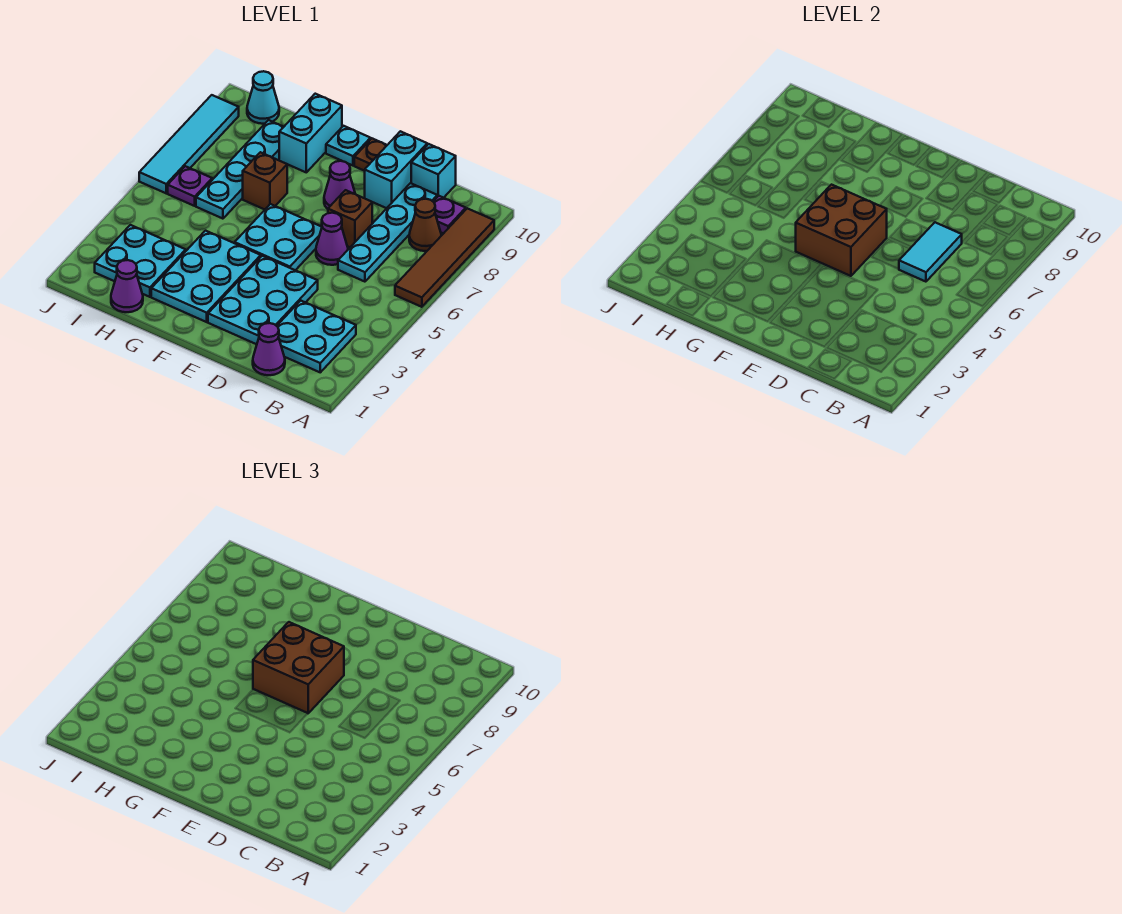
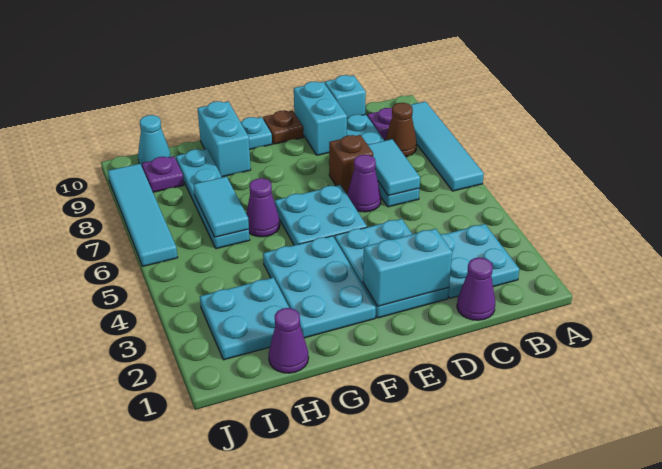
brown tile A6:A9 level 1 -> cyan tile A6:A9 level 1
none -> cyan brick D2:E2 level 2
brown brick E5:F6 level 2 -> none
brown brick E6:F7 level 3 -> none
purple cone E8 level 1 -> purple cone G6 level 1
brown brick G7 level 1 -> none
none -> cyan tile H6:H7 level 2
purple plate I6 level 1 -> purple plate I9 level 1

